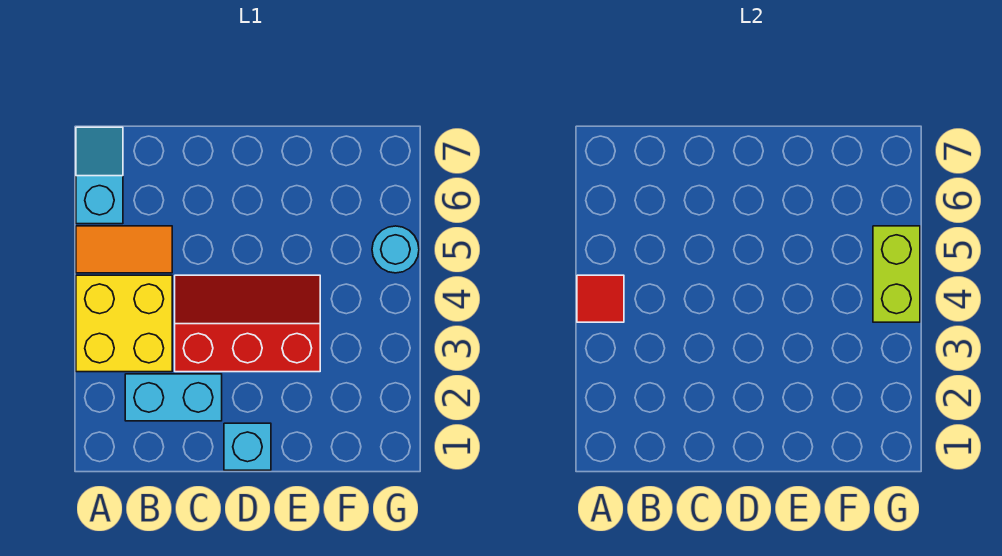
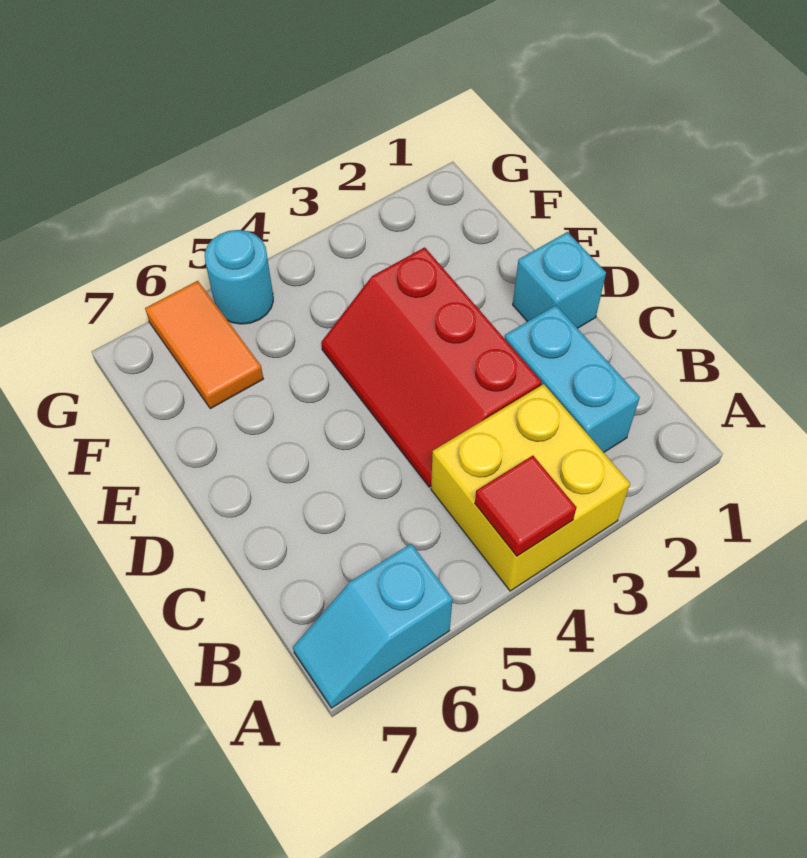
orange tile A5:B5 level 1 -> orange tile F6:G6 level 1
lime brick G4:G5 level 2 -> none

